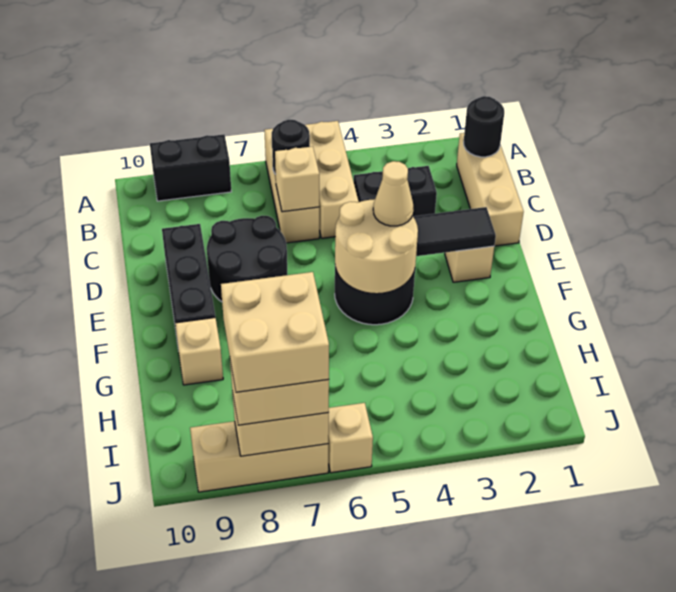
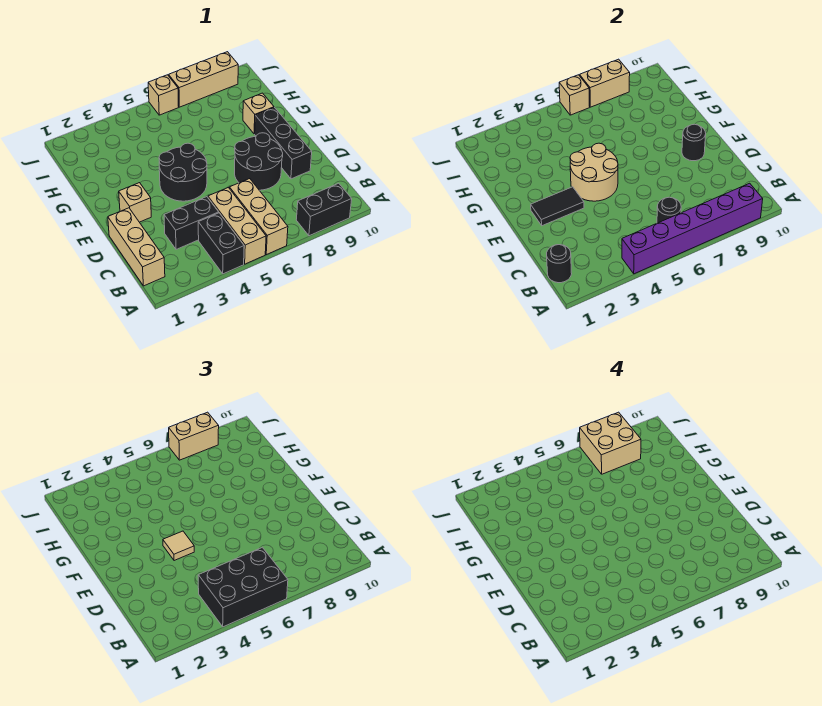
none -> black brick A4:B4 level 1
none -> purple brick A4:A9 level 2
none -> black brick A4:B6 level 3
tan brick C6 level 2 -> tan brick J6 level 2
tan cone E4 level 3 -> tan tile E4 level 3
none -> black round brick E9 level 2

